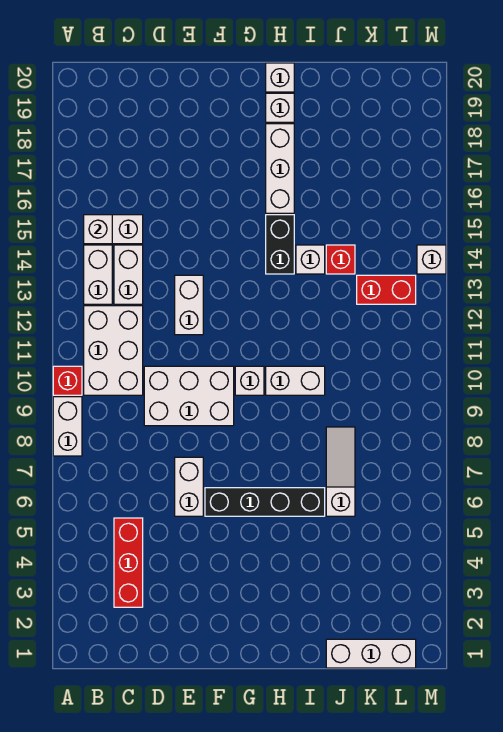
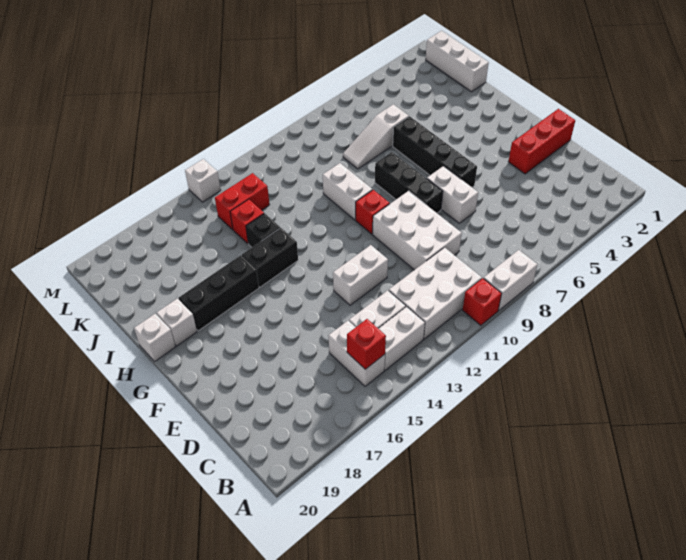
white brick B15 level 2 -> red brick B15 level 2
red brick C3:C5 level 1 -> red brick E1:E3 level 1
white brick E6:E7 level 1 -> white brick E7:F7 level 1
none -> black brick F8:H8 level 1
white brick G10 level 1 -> red brick G10 level 1
white brick H16:H18 level 1 -> black brick H16:H18 level 1
white brick I14 level 1 -> black brick I14 level 1
red brick K13:L13 level 1 -> red brick K13:K14 level 1

